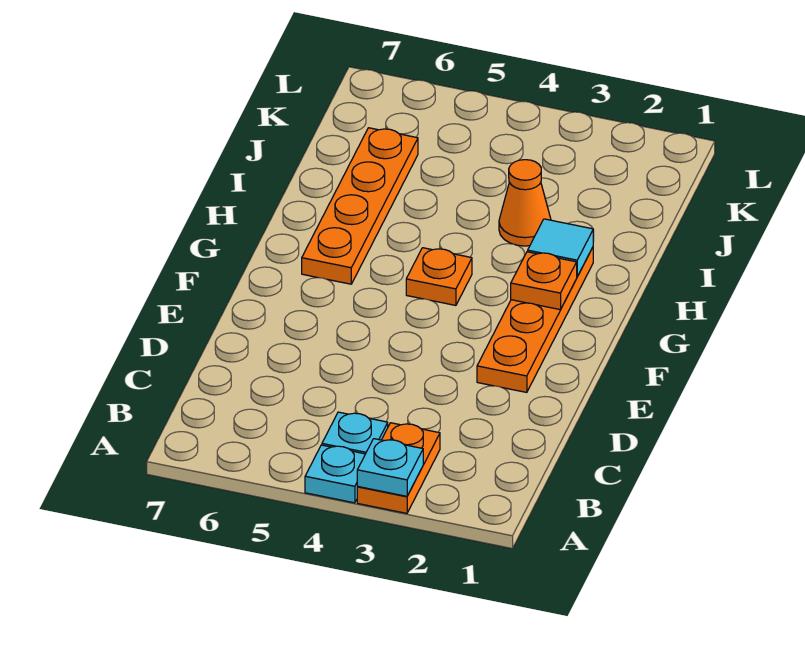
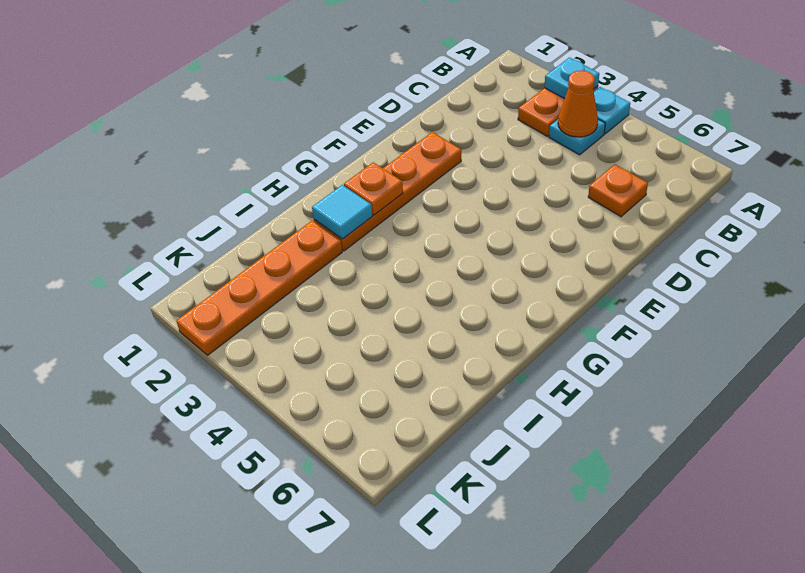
orange plate G4 level 1 -> orange plate C6 level 1
orange plate G6:J6 level 1 -> orange plate I2:L2 level 1
orange cone I3 level 1 -> orange cone B4 level 2

